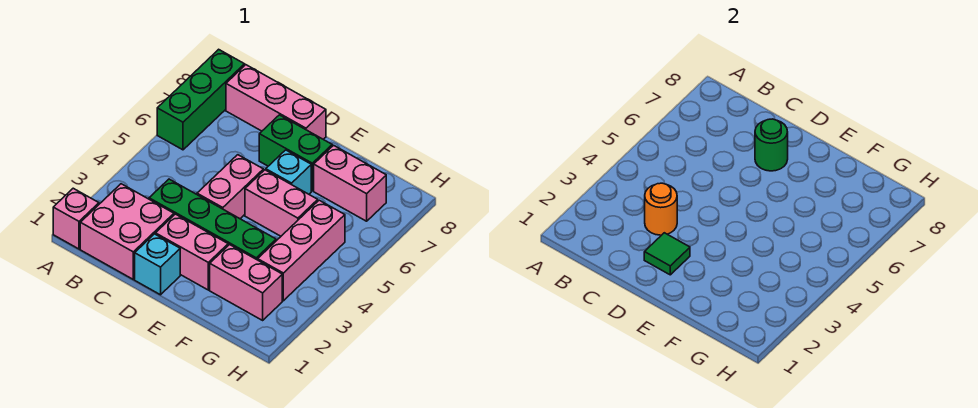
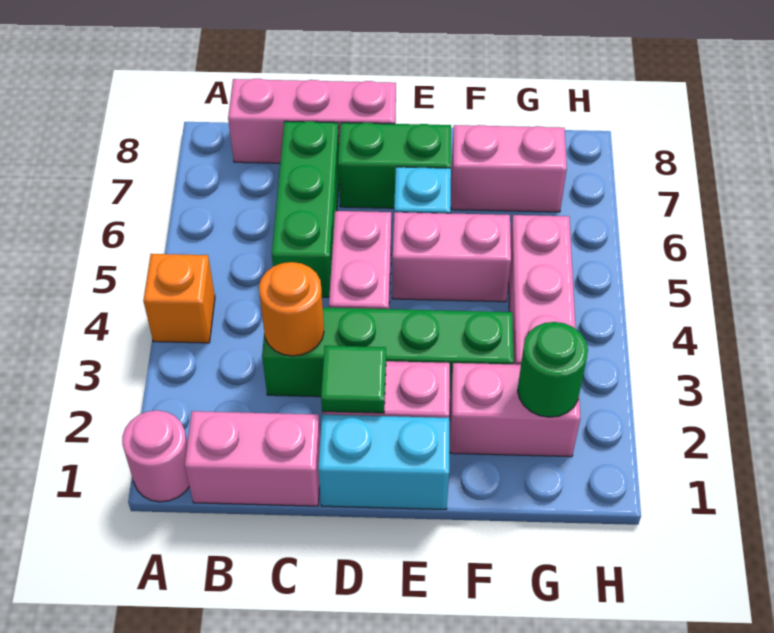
pink brick A1 level 1 -> pink round brick A1 level 1
none -> orange brick A4 level 1
green brick A6:A8 level 1 -> green brick C5:C7 level 1
pink brick B1:C2 level 1 -> pink brick B1:C1 level 1
cyan brick D1 level 1 -> cyan brick D1:E1 level 1
green round brick D7 level 2 -> green round brick G2 level 2

